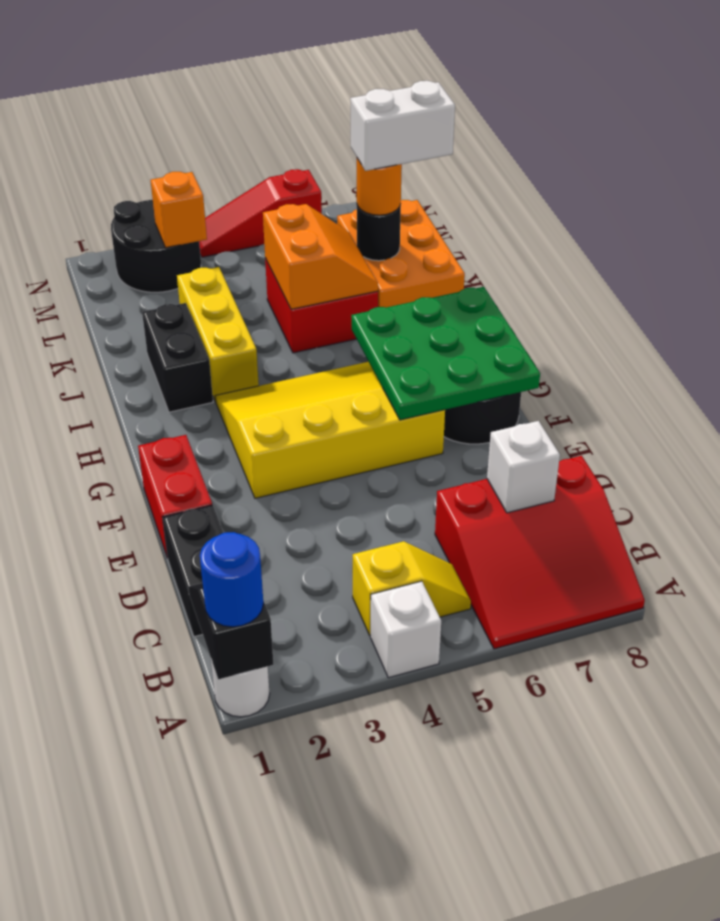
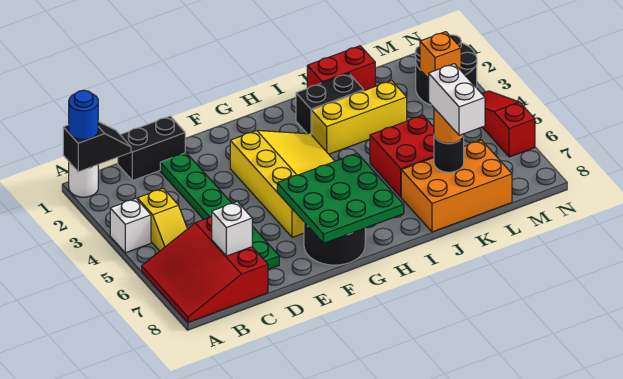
none -> green plate D2:D7 level 1
red brick E1:F1 level 1 -> red brick J1:K1 level 1
orange slope J5:K6 level 2 top 5 -> none

